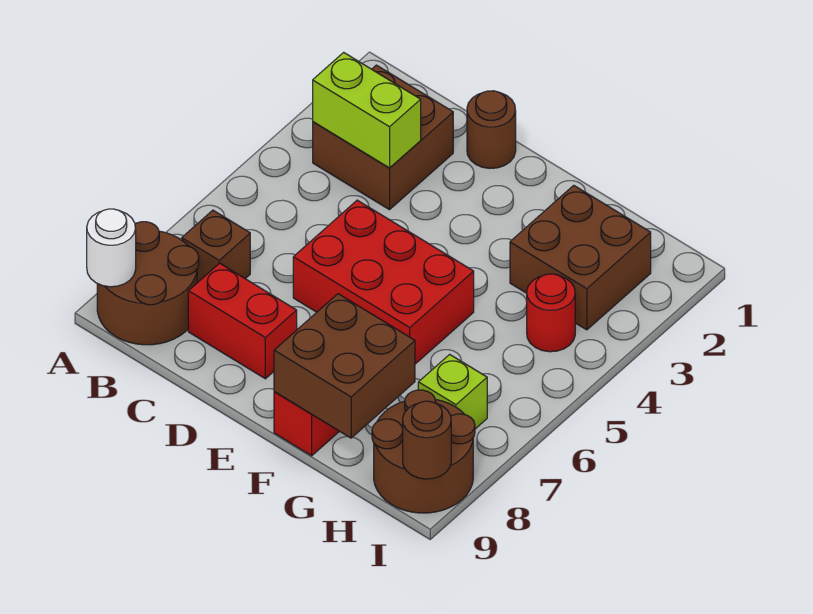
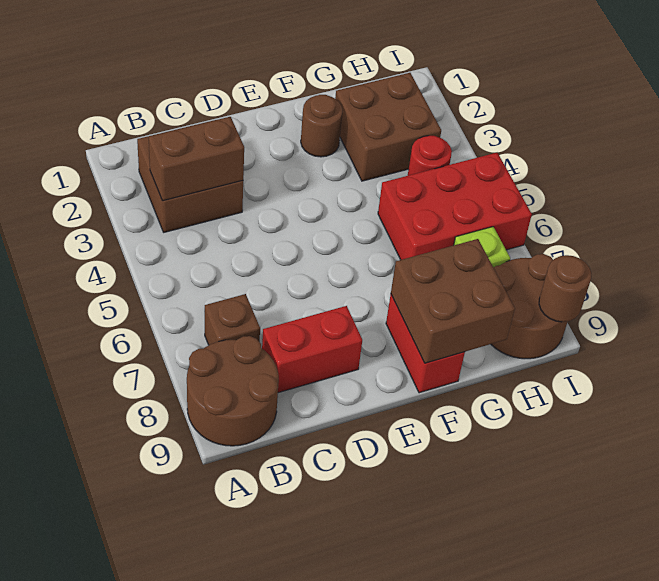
white round brick A9 level 2 -> none
lime brick B3:C3 level 2 -> brown brick B3:C3 level 2
brown round brick D1 level 1 -> brown round brick F2 level 1
red brick D5:F6 level 1 -> red brick G5:I6 level 1

